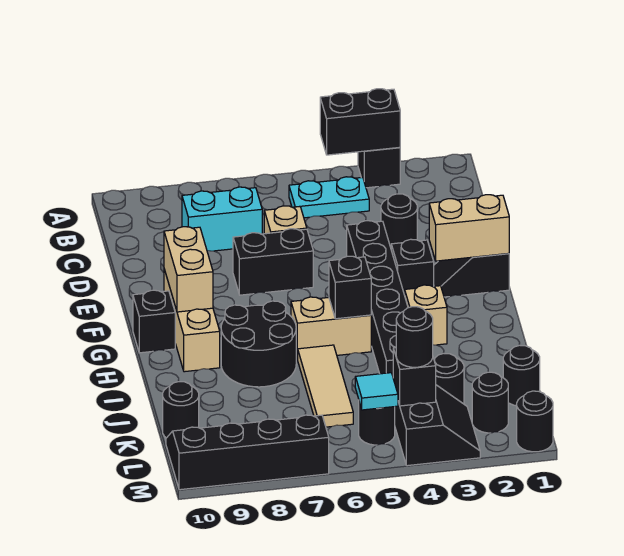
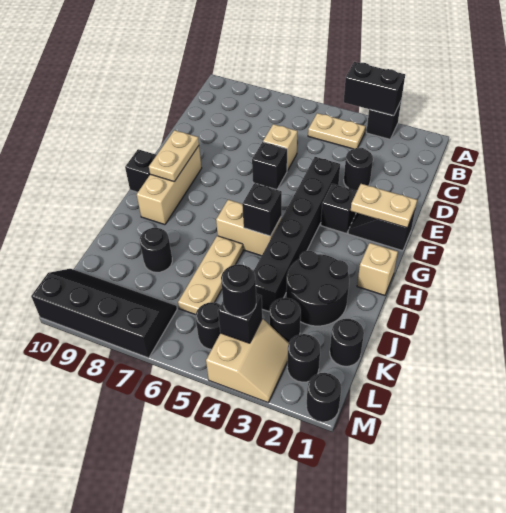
cyan plate B4:B5 level 1 -> tan plate B4:B5 level 1
cyan brick C7:C8 level 1 -> none
black brick E6:E7 level 1 -> black brick E6 level 1
tan brick F1:F2 level 2 -> tan plate F1:F2 level 2
tan brick F9:G9 level 2 -> tan plate F9:G9 level 2
tan brick H3 level 1 -> tan brick H1 level 1
black round brick H7:I8 level 1 -> black round brick I2:J3 level 1
tan tile I6:K6 level 1 -> tan plate I6:K6 level 1
black round brick K10 level 1 -> black round brick J8 level 1
black slope L3:M4 level 1 top 4 -> tan slope L3:M4 level 1 top 4
cyan tile L5 level 2 -> none

